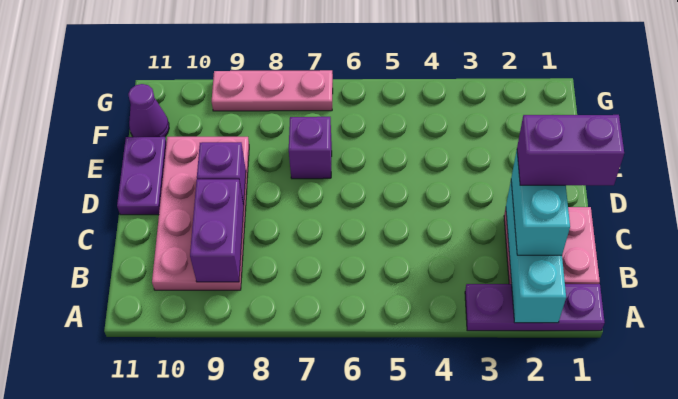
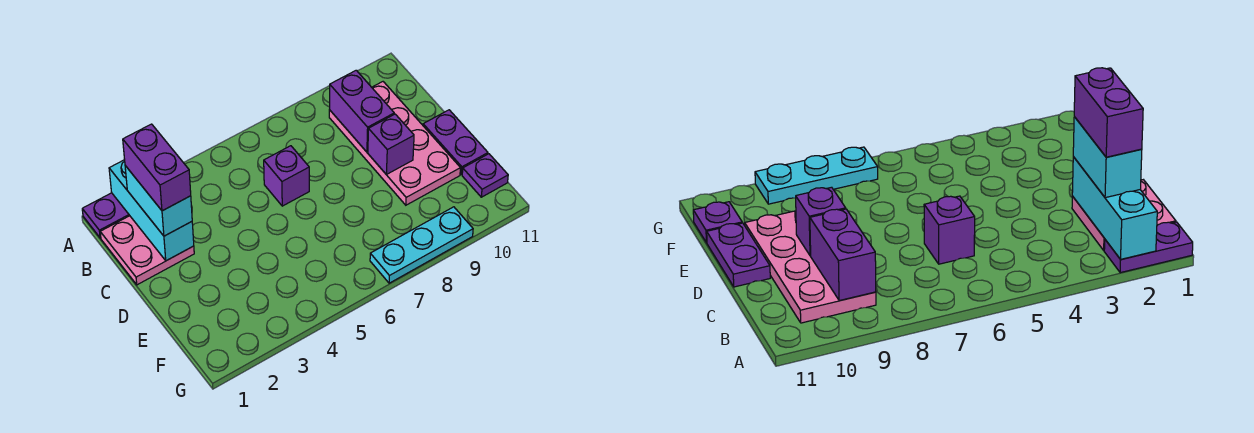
purple plate A1:A3 level 1 -> purple plate A1:A2 level 1
purple brick C1:C2 level 4 -> purple brick B2:C2 level 4
purple brick E7 level 1 -> purple brick C6 level 1
purple cone F11 level 1 -> purple plate F11 level 1
pink plate G7:G9 level 1 -> cyan plate G7:G9 level 1

